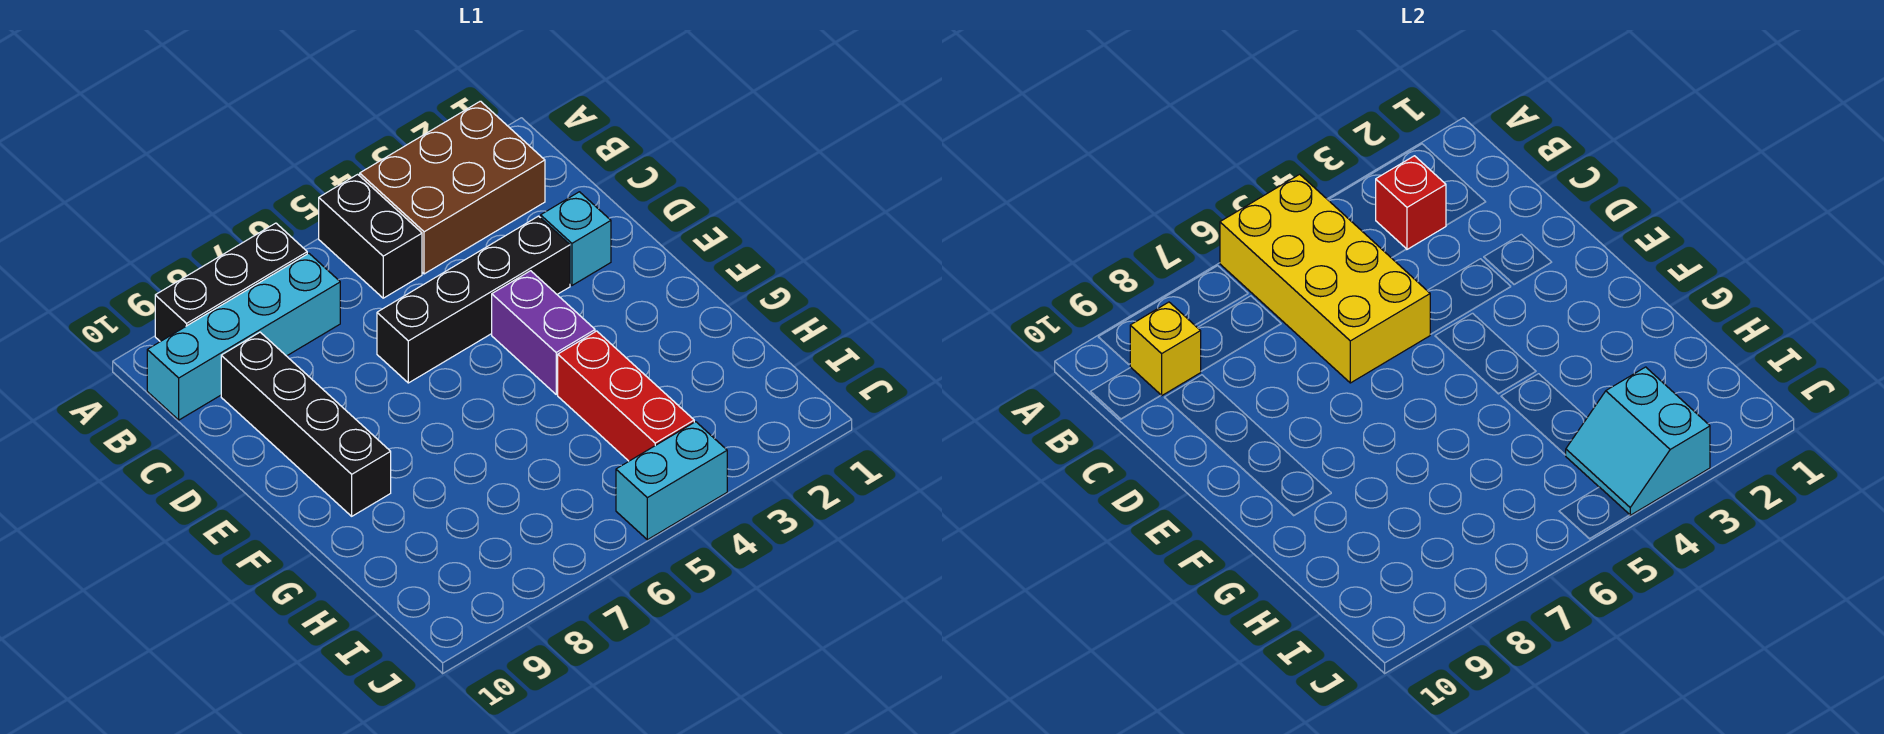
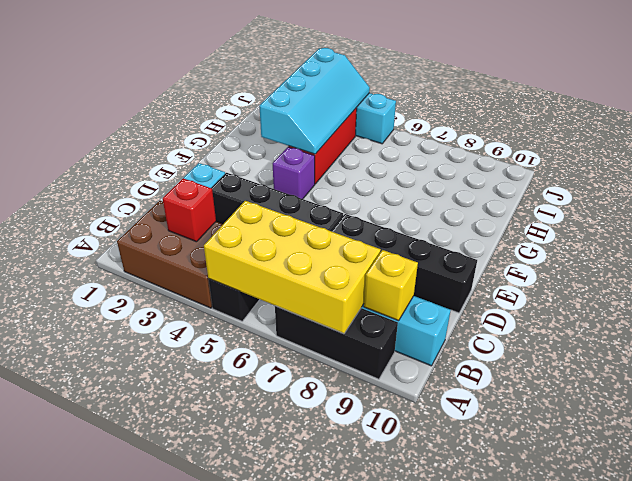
yellow brick A5:D6 level 2 -> yellow brick A5:B8 level 2
black brick C9:F9 level 1 -> black brick D7:D10 level 1
purple brick E4:F4 level 1 -> purple brick F4 level 1
cyan slope I3:J4 level 2 top 3 -> cyan slope G3:J4 level 2 top 3

